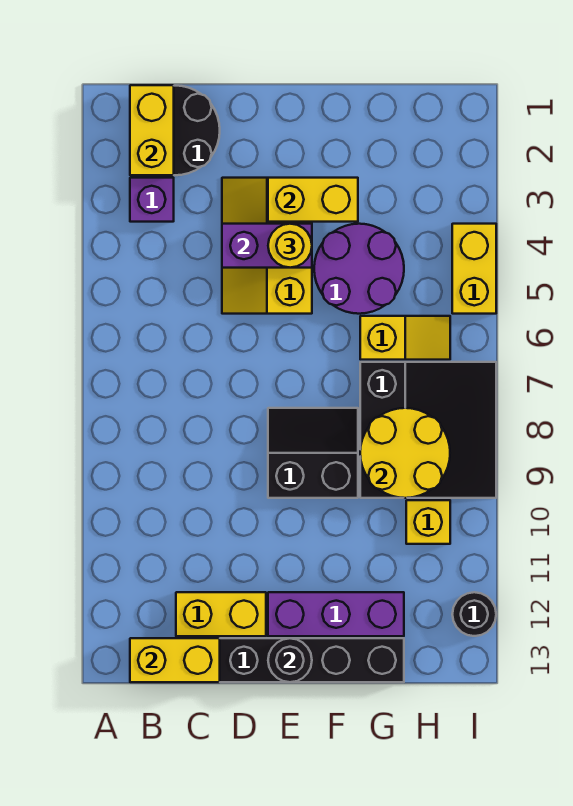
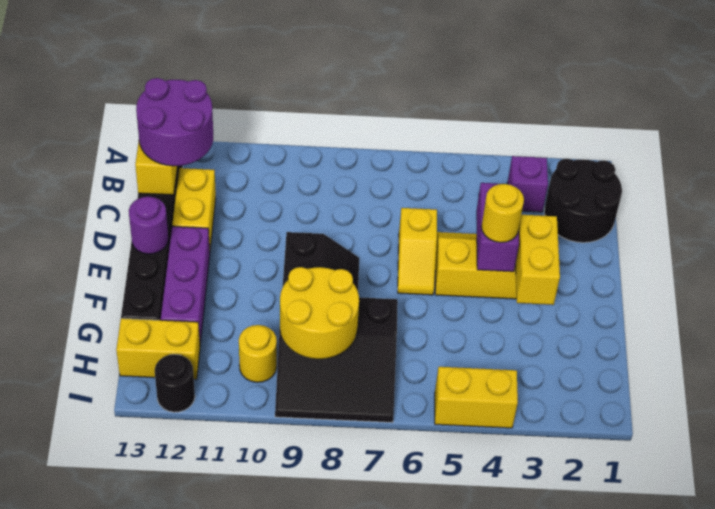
yellow brick B1:B2 level 2 -> yellow brick H12:H13 level 1
black round brick E13 level 2 -> purple round brick E13 level 2
purple round brick F4:G5 level 1 -> purple round brick B12:C13 level 3
yellow slope G6:H6 level 1 top G -> yellow slope D6:E6 level 1 top D
yellow brick H10 level 1 -> yellow round brick H10 level 1

